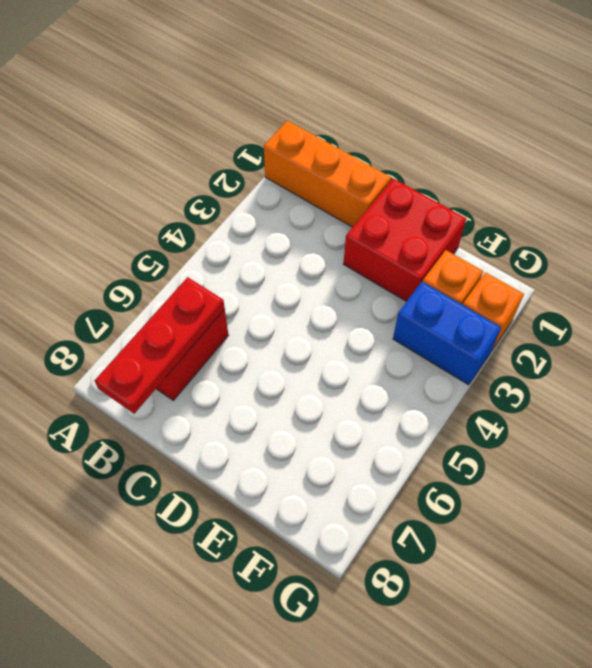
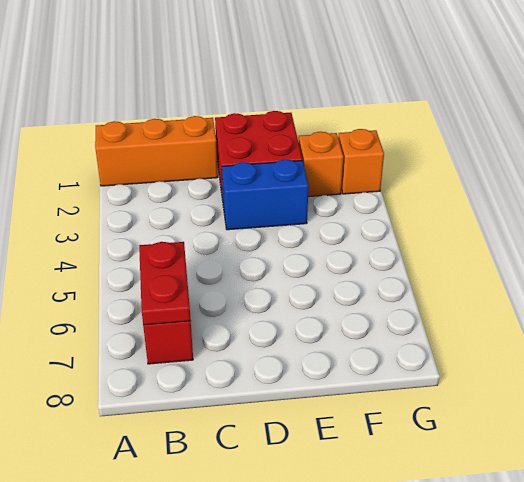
red plate B6:B8 level 2 -> red plate B6:B7 level 2
blue brick F3:G3 level 1 -> blue brick D3:E3 level 1

